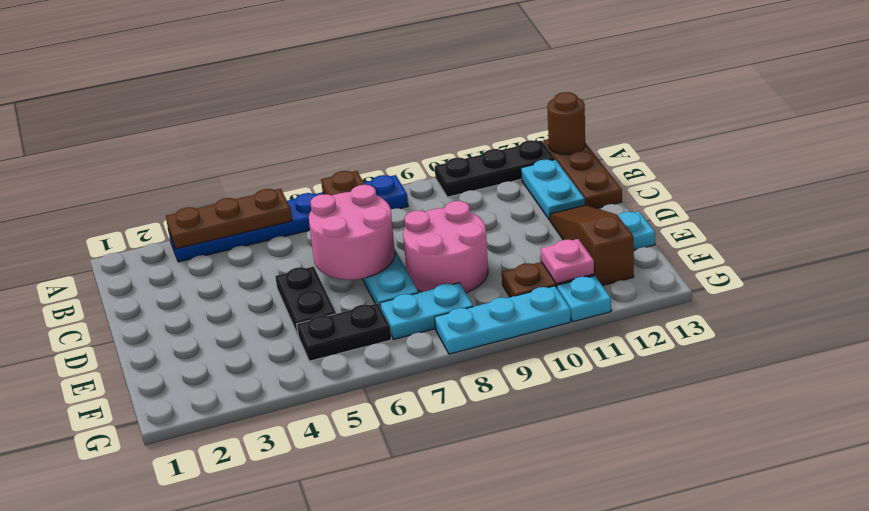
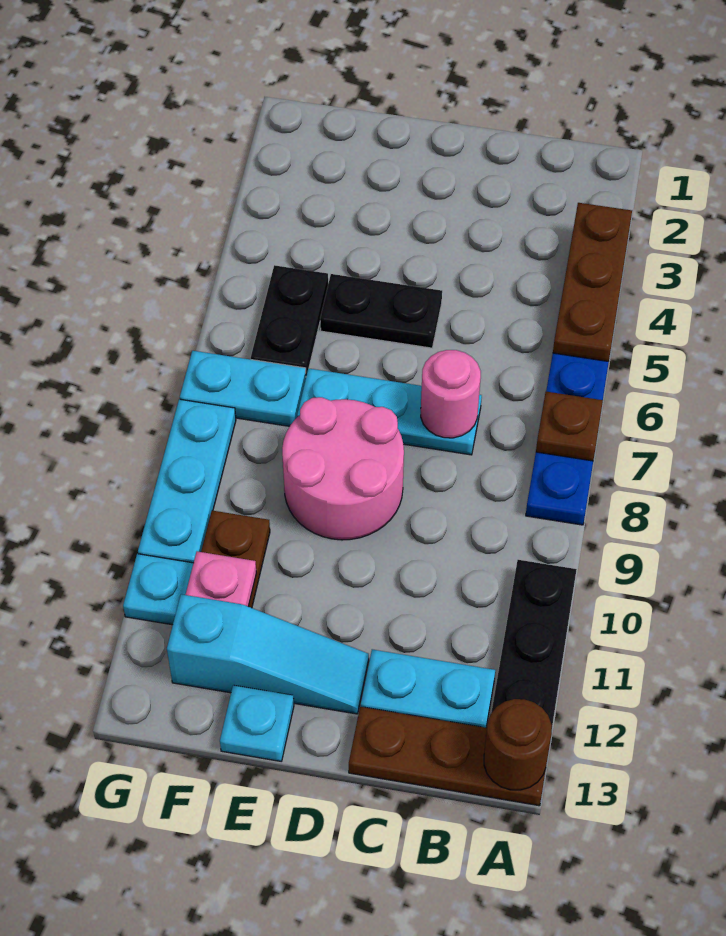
pink round brick C6:D7 level 2 -> pink round brick C7 level 2
brown slope D12:F12 level 1 top F -> cyan slope D12:F12 level 1 top F
cyan plate F7:F8 level 1 -> cyan plate F7:G7 level 1

